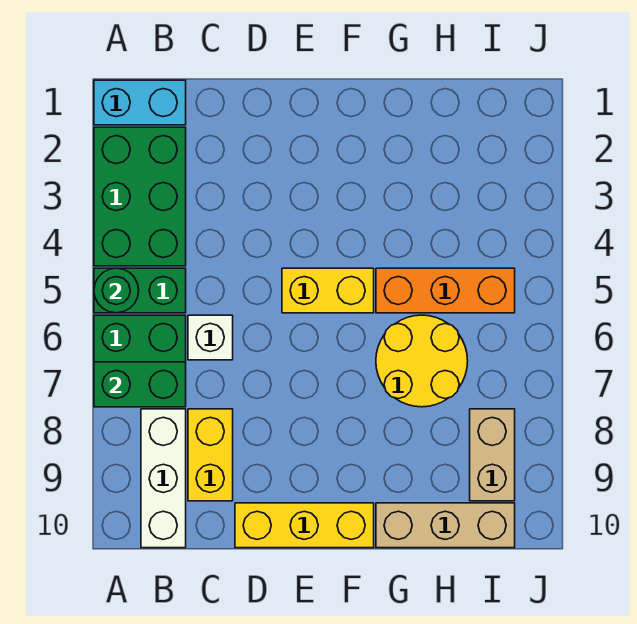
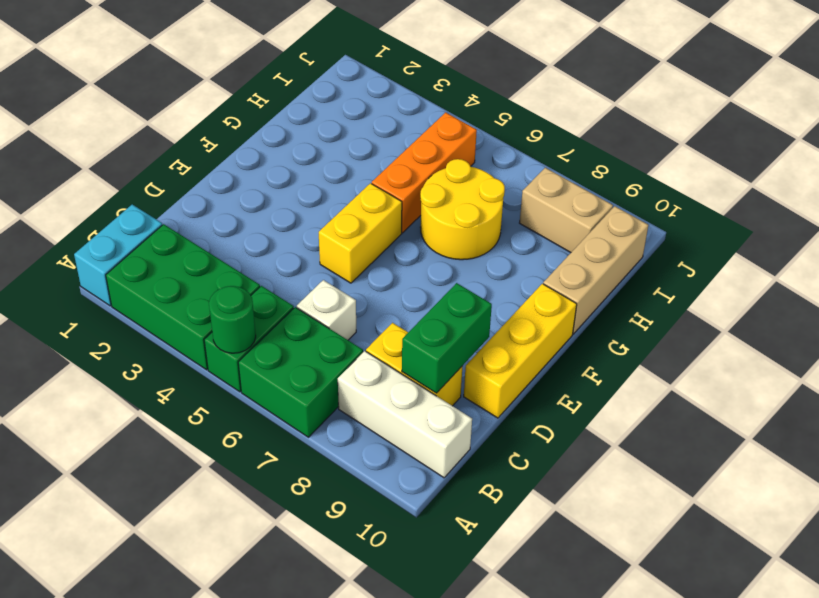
green brick A7:B7 level 2 -> green brick C9:D9 level 2

